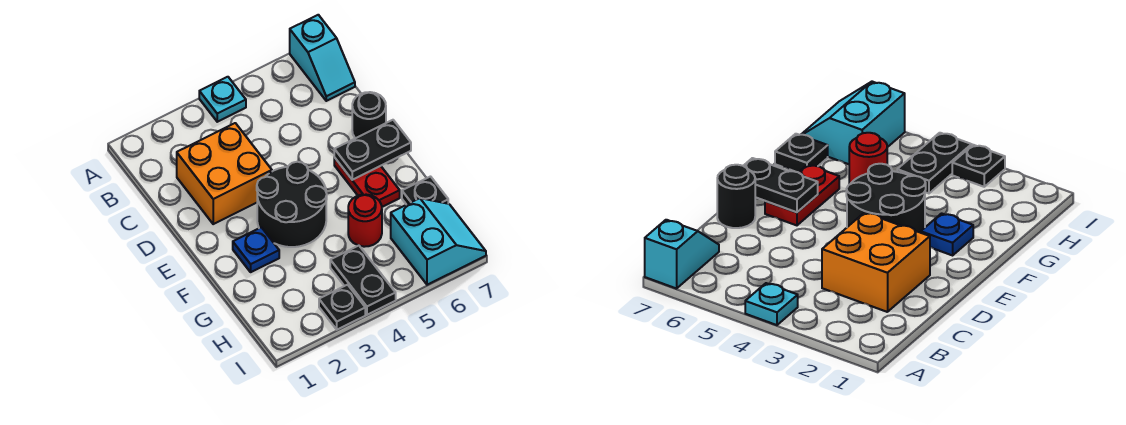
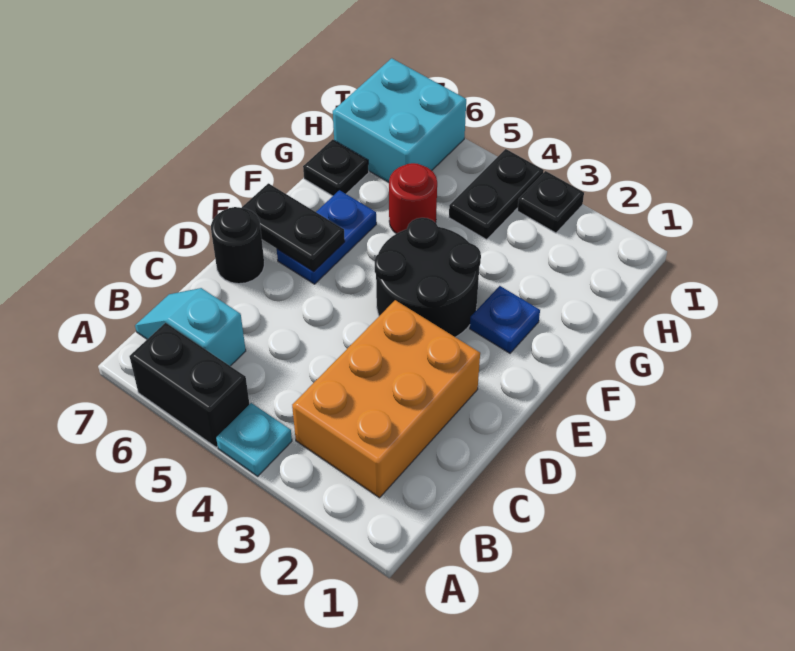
none -> black brick A5:A6 level 1
cyan slope A7:B7 level 1 top A -> cyan slope B6:B7 level 1 top 6
orange brick C2:D3 level 1 -> orange brick B2:D3 level 1
red plate E6:F6 level 1 -> blue plate E6:F6 level 1
cyan slope H6:I7 level 1 top 6 -> cyan brick H6:I7 level 1

